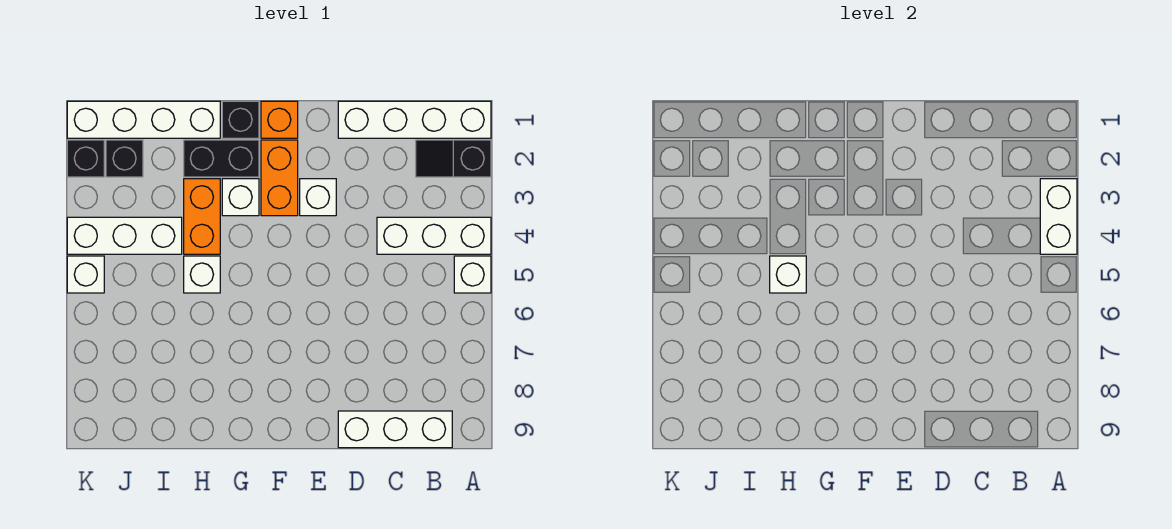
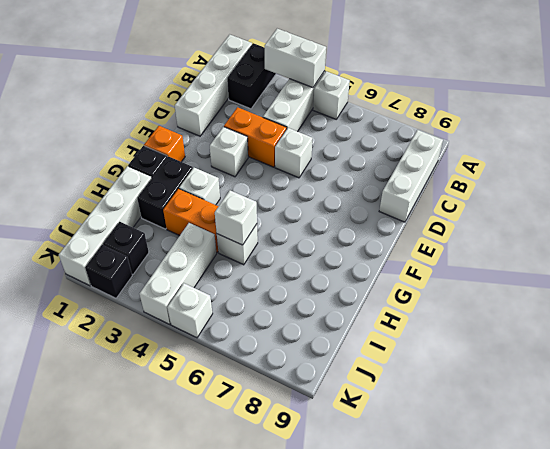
black slope A2:B2 level 1 top A -> black brick A2:B2 level 1
none -> white brick D5 level 1
orange brick F2:F3 level 1 -> orange brick D3:D4 level 1

